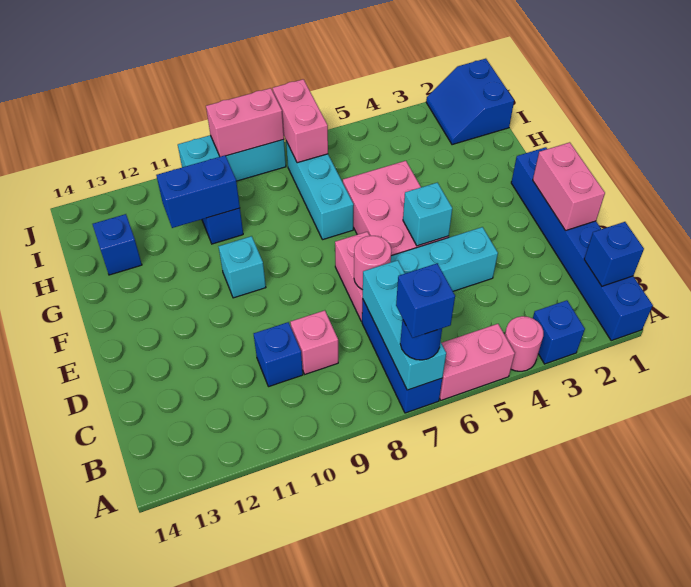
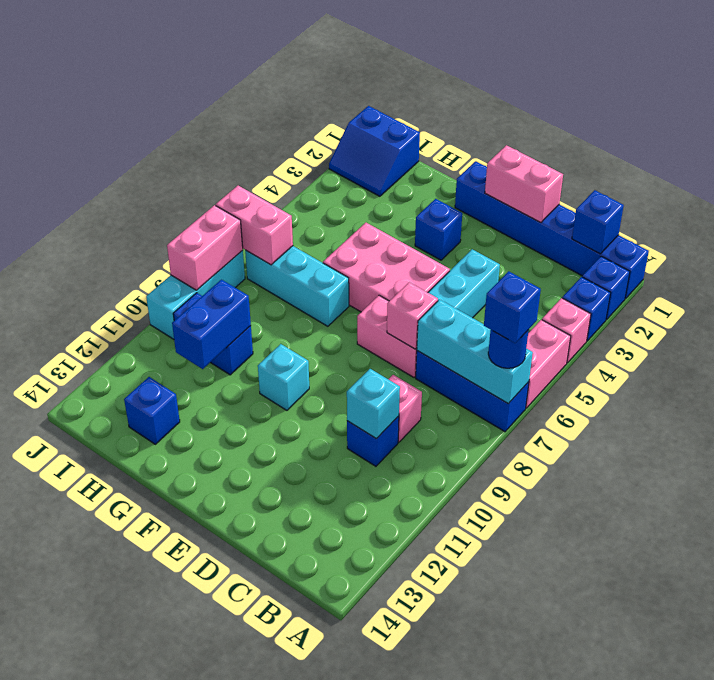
none -> blue brick A2 level 1
pink round brick A4 level 1 -> pink brick A4 level 1
pink round brick D7 level 2 -> pink brick D7 level 2
cyan brick E5 level 2 -> cyan brick C10 level 2
none -> blue brick F3 level 1

